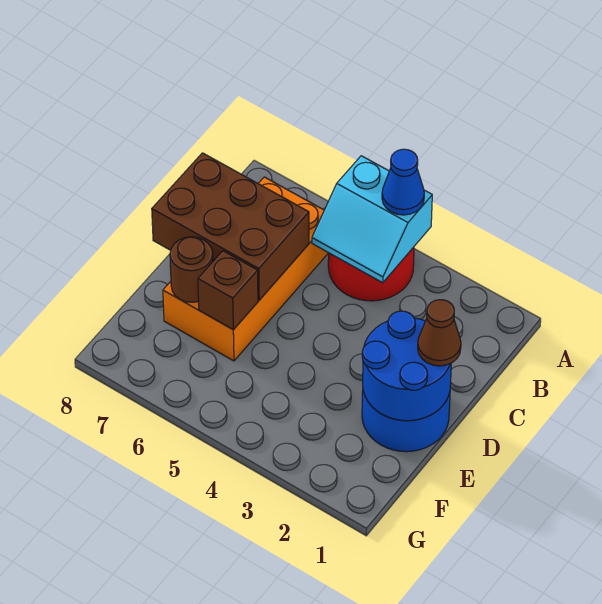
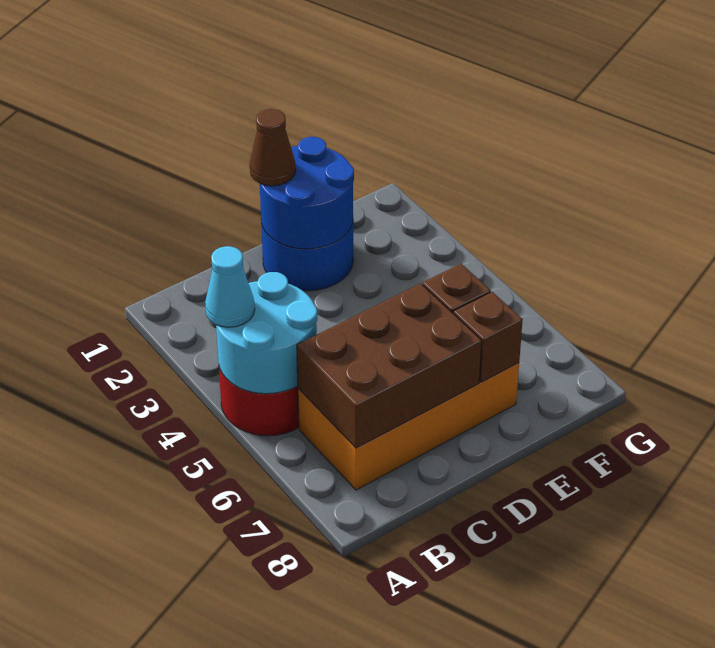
cyan slope A4:B5 level 2 top A -> cyan round brick A4:B5 level 2
blue cone A4 level 3 -> cyan cone A4 level 3
brown brick C6:D8 level 2 -> brown brick B6:D7 level 2
brown round brick E7 level 2 -> brown brick E7 level 2

